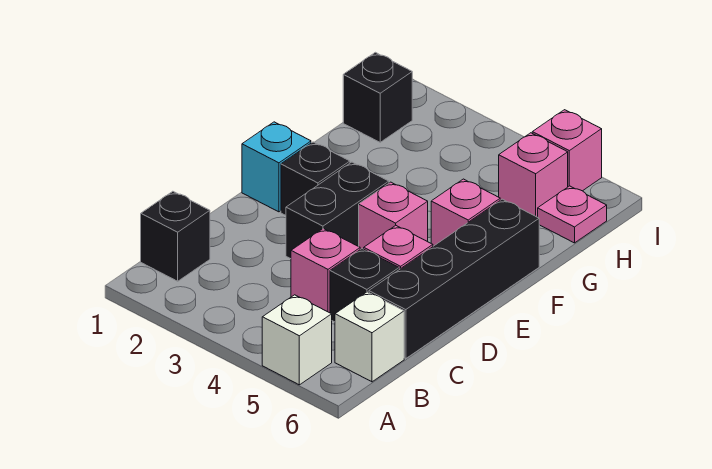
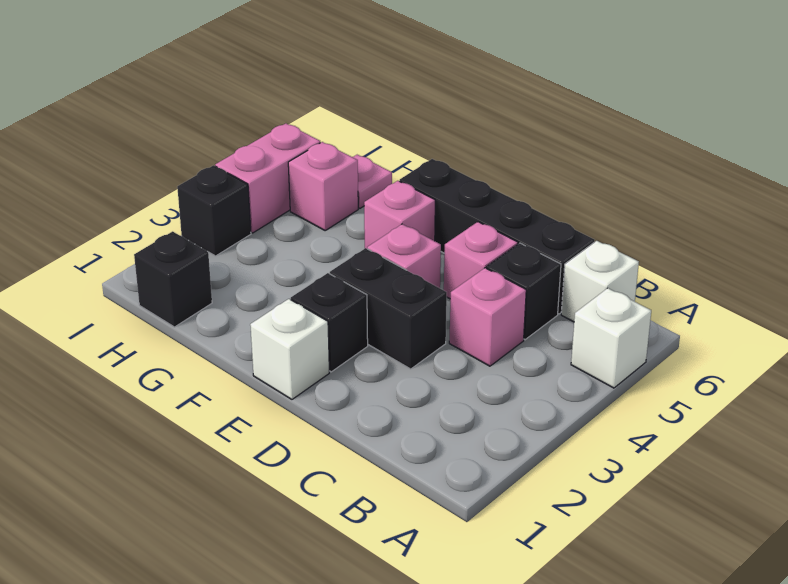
black brick B1 level 1 -> black brick I3 level 1
cyan brick E1 level 1 -> white brick E1 level 1
pink brick I5 level 1 -> pink brick I4:I5 level 1

